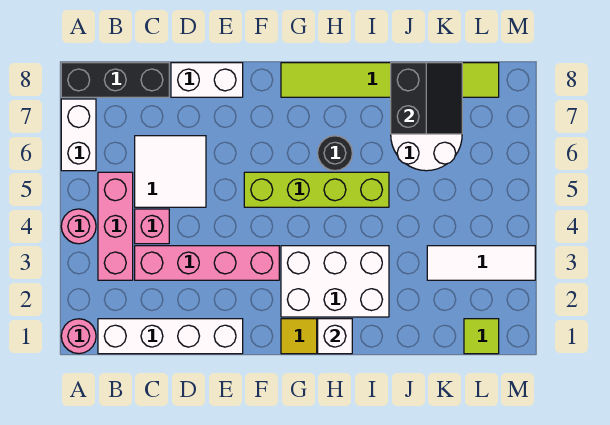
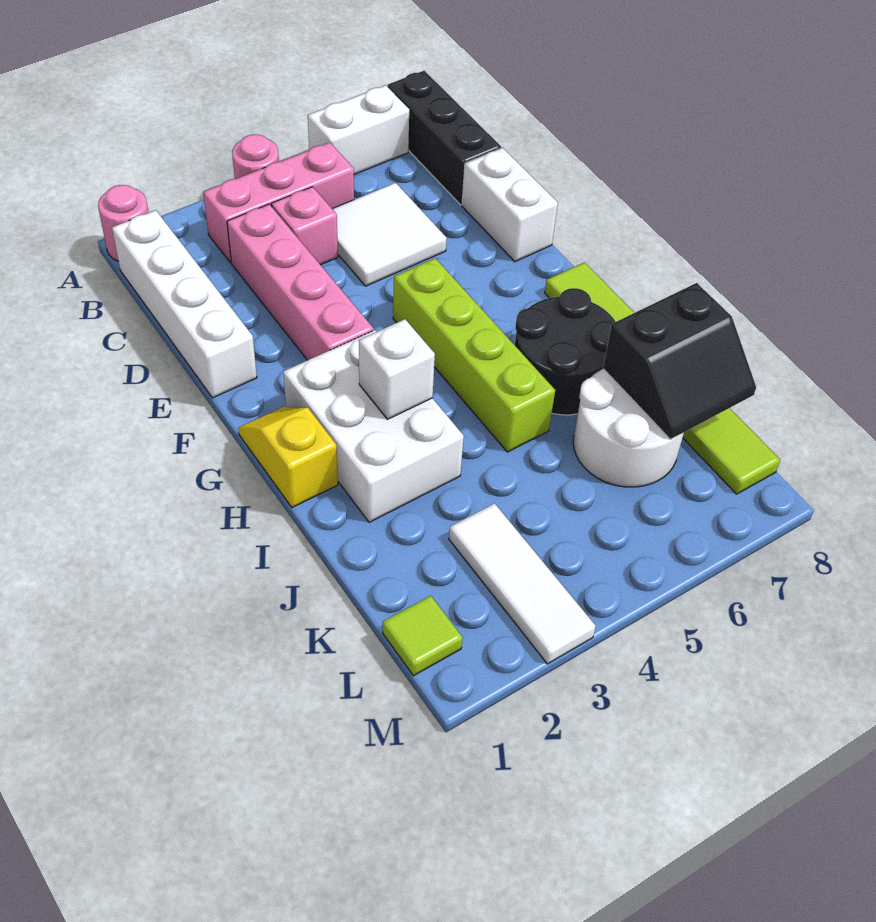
white brick H1 level 2 -> white brick H3 level 2
black round brick H6 level 1 -> black round brick H6:I7 level 1

